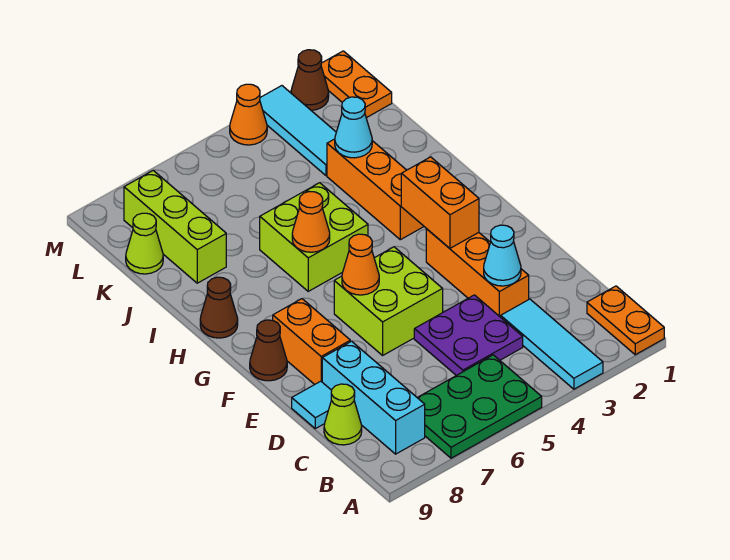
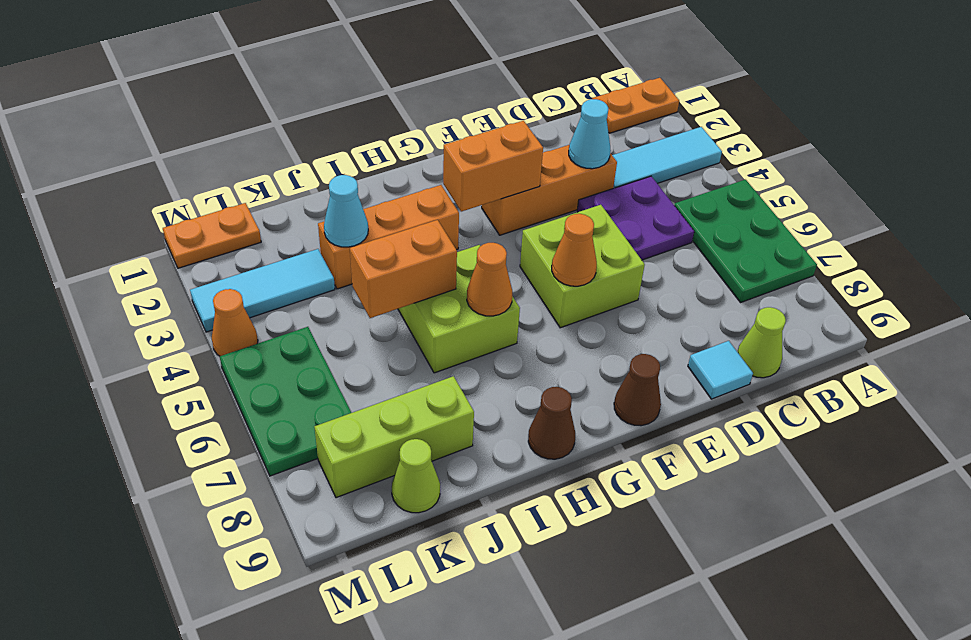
cyan brick B8:D8 level 1 -> none
orange brick E8:F8 level 1 -> orange brick I5:J5 level 2
none -> green plate L5:M7 level 1
brown cone M2 level 1 -> none

